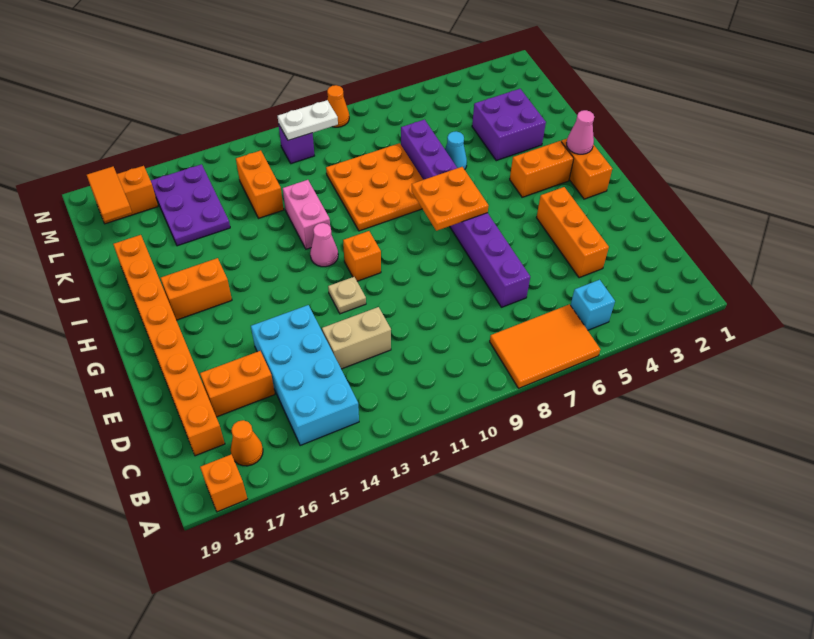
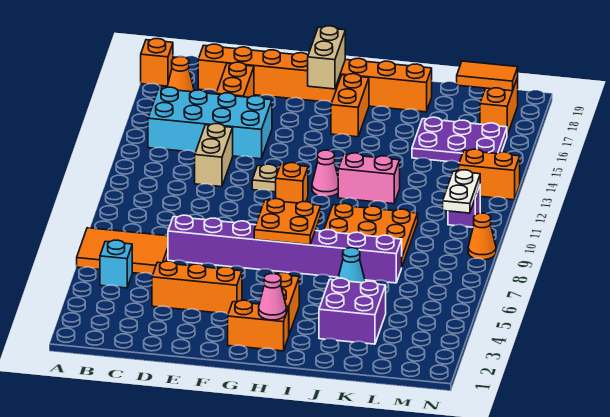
orange tile A6:B8 level 1 -> orange tile A6:C7 level 1
none -> tan brick G17:G18 level 2
orange brick K13:L13 level 1 -> orange brick M13:N13 level 1

